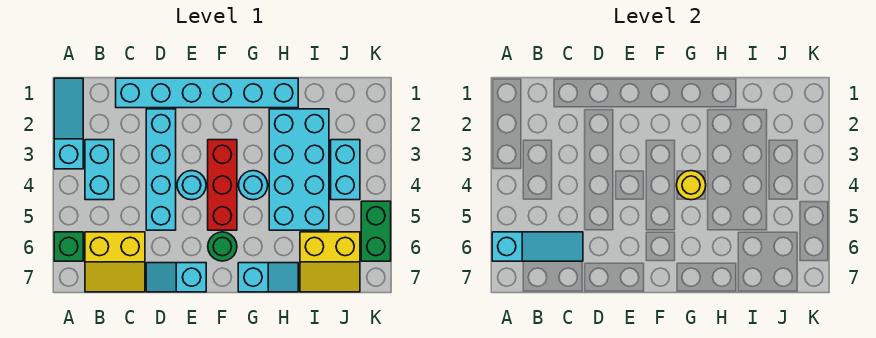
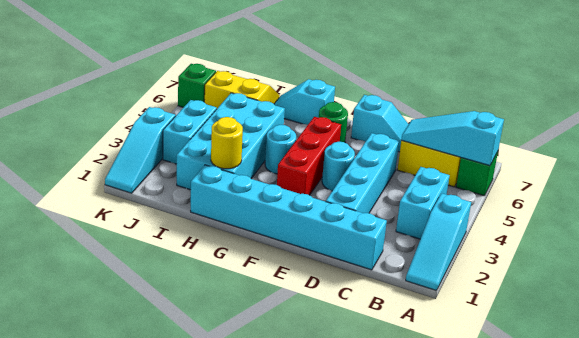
yellow round brick G4 level 2 -> yellow round brick H2 level 2
none -> cyan slope K1:K3 level 1 top 3
green brick K5:K6 level 1 -> green brick K6 level 1

